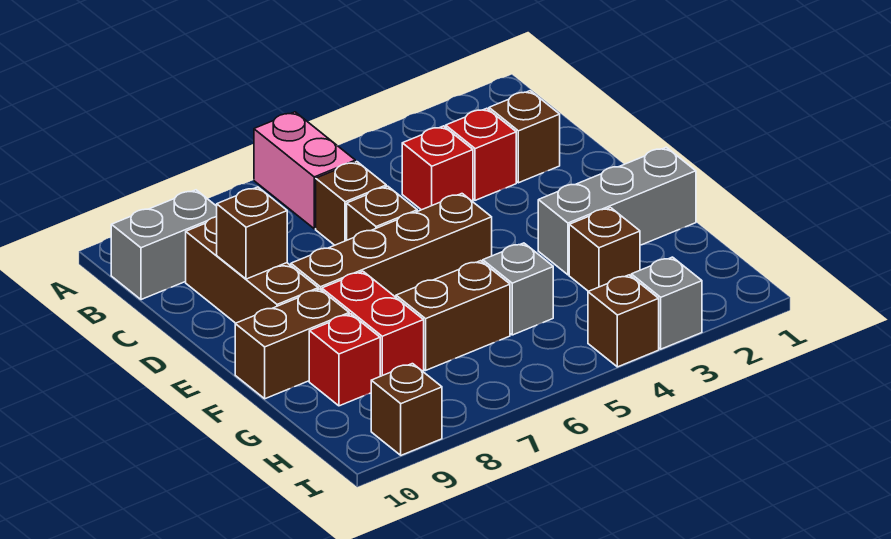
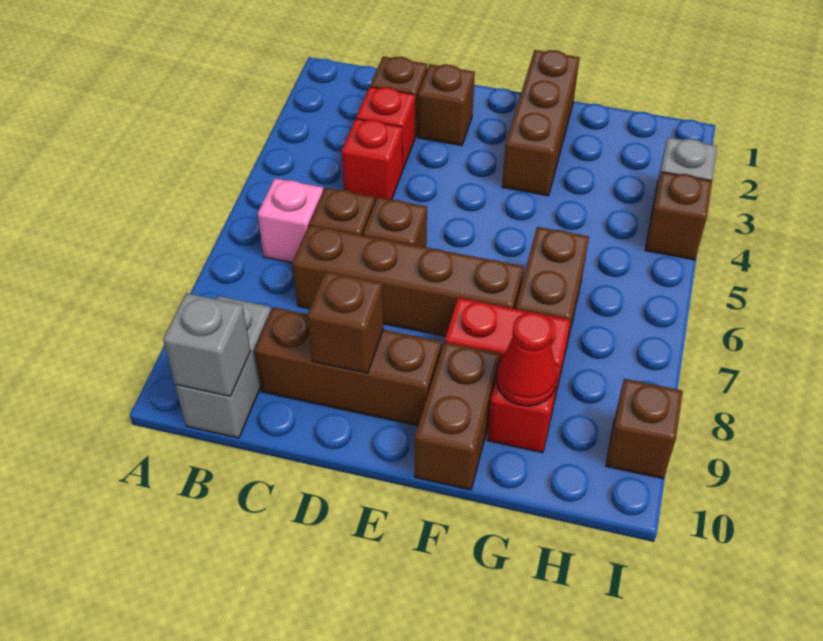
pink brick A6:B6 level 1 -> pink brick B6 level 1
brown brick E5:E8 level 1 -> brown brick C7:F7 level 1
grey brick F1:F3 level 1 -> brown brick F1:F3 level 1
brown brick G3 level 1 -> brown brick D2 level 1
grey brick G5 level 1 -> grey brick B10 level 2
none -> red cone G9 level 2

